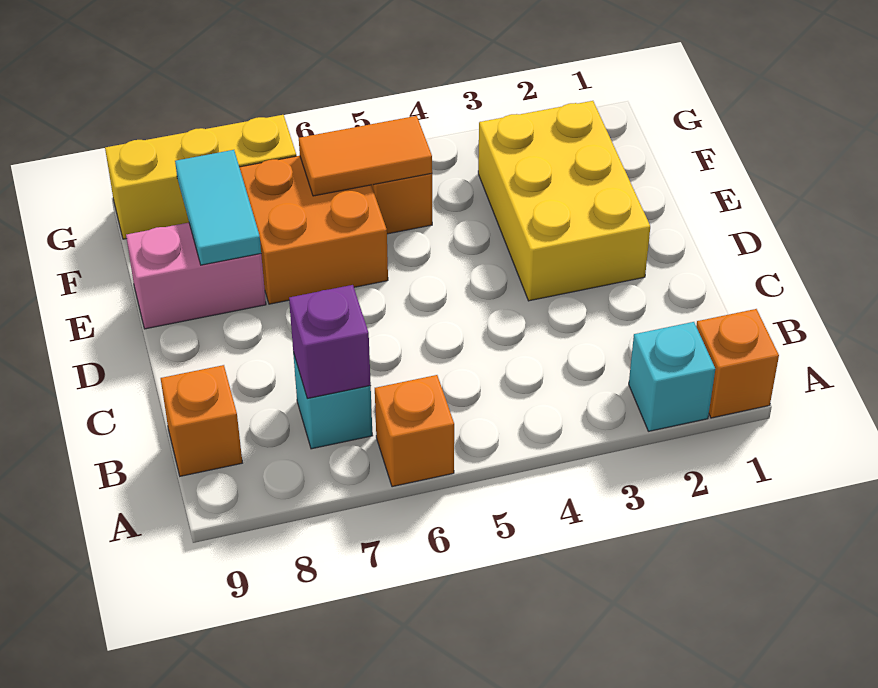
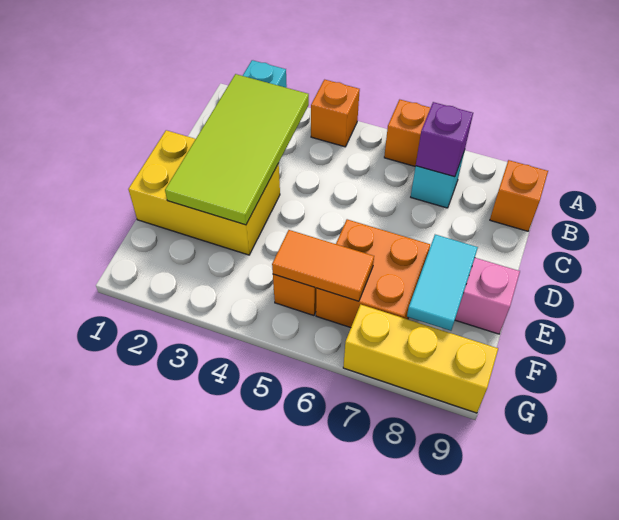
orange brick A1 level 1 -> orange brick A4 level 1
none -> lime tile B2:E3 level 2
yellow brick D2:F3 level 1 -> yellow brick D1:E3 level 1

